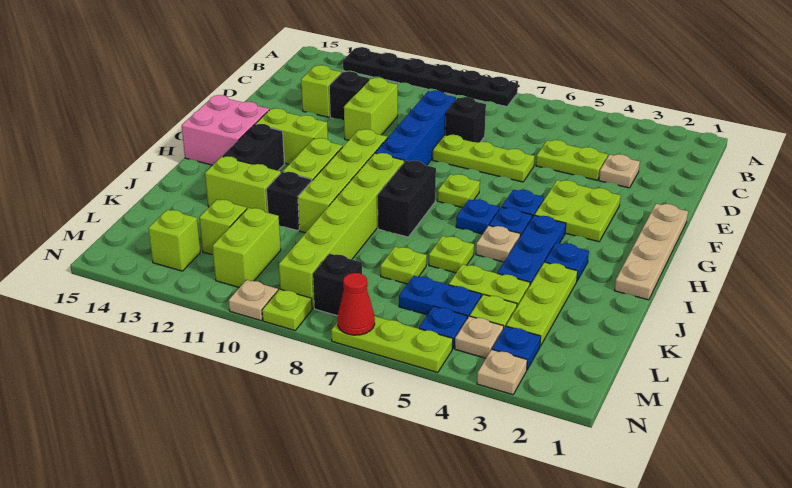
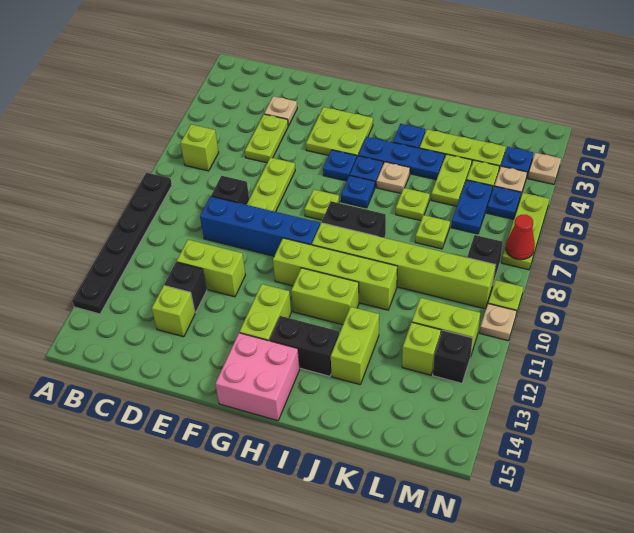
tan plate F1:I1 level 1 -> none
black brick J11 level 1 -> black brick M12 level 1
lime brick M13 level 1 -> lime brick B6 level 1

